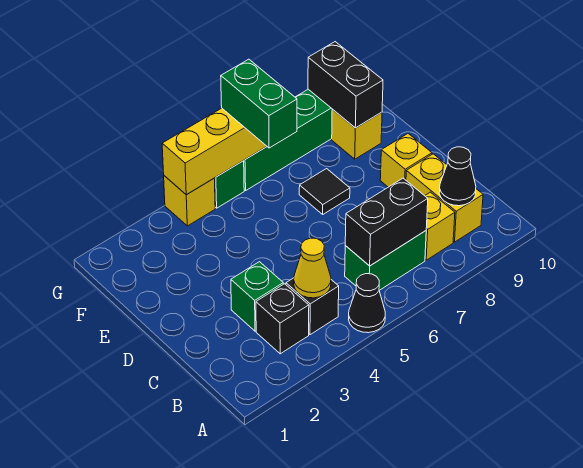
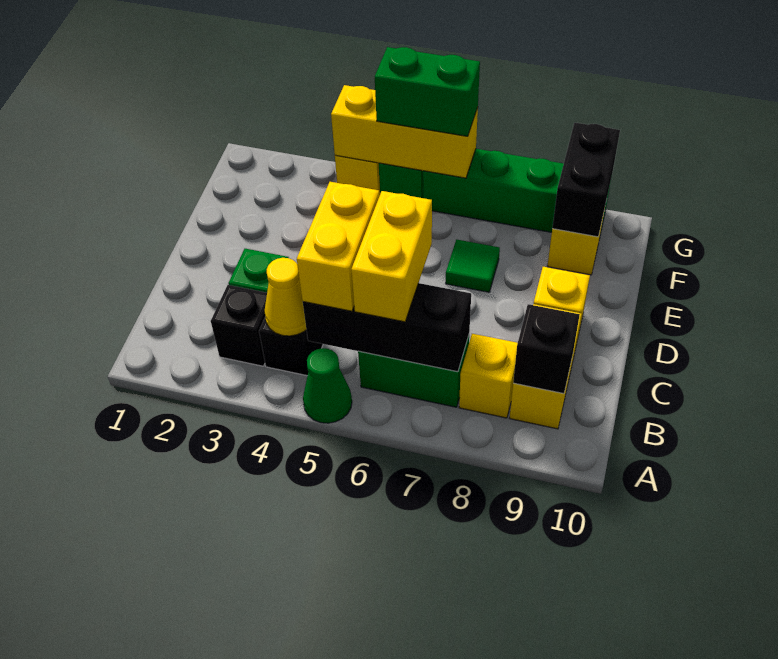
black cone A5 level 1 -> green cone A5 level 1
none -> yellow brick B5:C5 level 3
black brick B6:B7 level 2 -> black brick B5:B7 level 2
none -> yellow brick B6:C6 level 3
black cone B9 level 2 -> black brick B9 level 2
black tile E7 level 1 -> green tile E7 level 1
green brick F6:G6 level 3 -> green brick G5:G6 level 3

